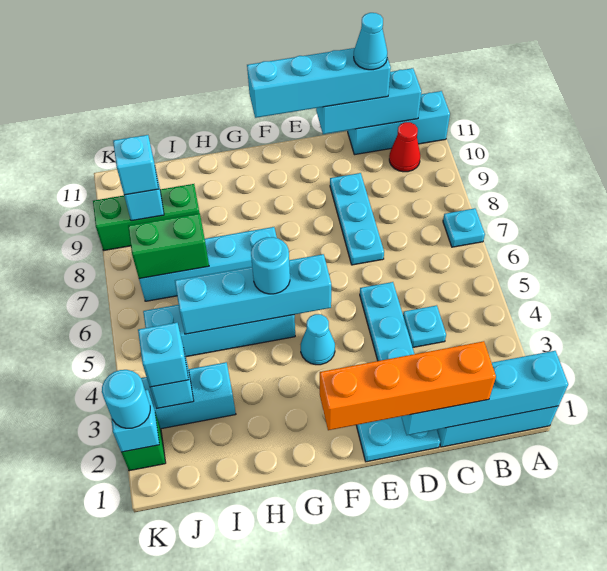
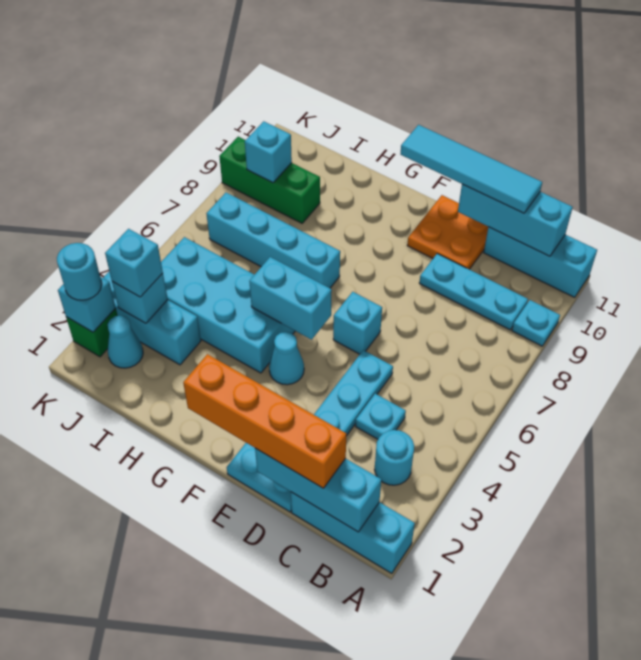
cyan brick A1:D1 level 2 -> cyan brick B1:D1 level 2
cyan plate A7 level 1 -> cyan plate A9 level 1
red cone B10 level 1 -> none
cyan brick C11:F11 level 3 -> cyan tile C11:F11 level 3
cyan cone C11 level 4 -> cyan cone J2 level 1
cyan plate D7:D9 level 1 -> cyan plate B9:D9 level 1
none -> orange plate D10:E11 level 1
cyan brick F5:I5 level 2 -> cyan brick F5:G5 level 2
cyan brick G5:J5 level 1 -> cyan brick G4:J5 level 1
cyan round brick G5 level 3 -> cyan round brick B3 level 1
green brick I7:J7 level 2 -> none
cyan brick J9 level 3 -> cyan brick E6 level 1

